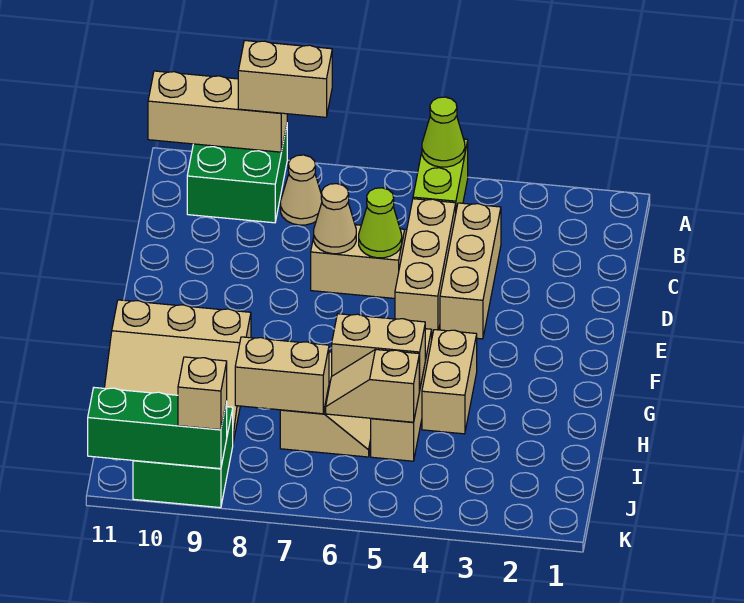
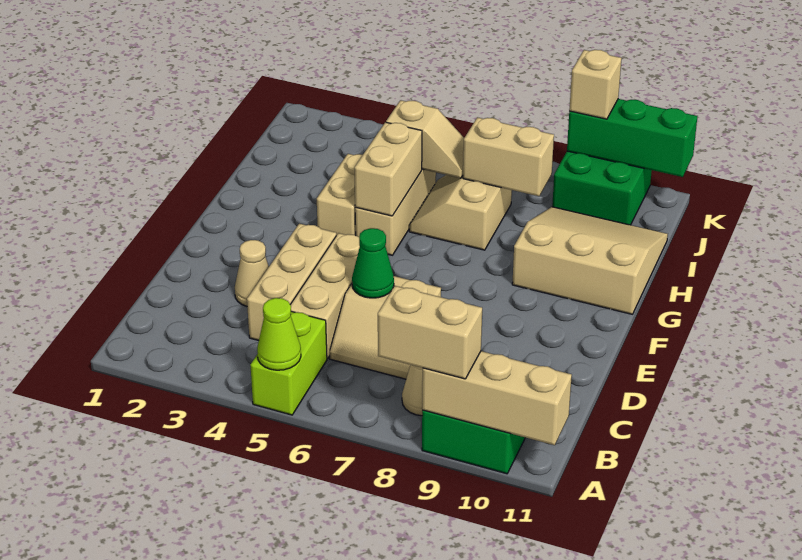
lime cone D6 level 2 -> green cone D6 level 2
tan cone D7 level 2 -> tan cone D3 level 1
tan brick H5:H6 level 2 -> tan brick G5:H5 level 2

